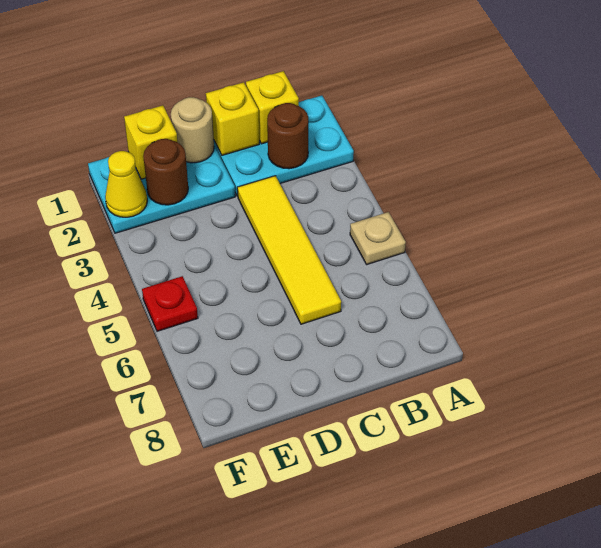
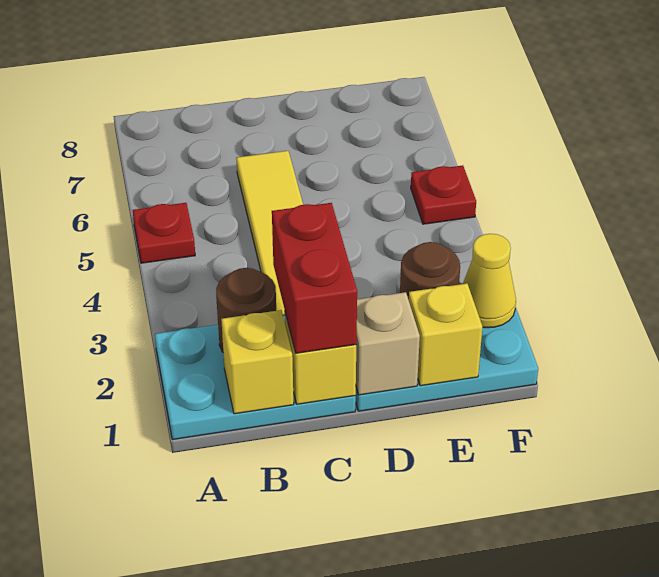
tan plate A5 level 1 -> red plate A5 level 1
none -> red brick C1:C2 level 3
tan round brick D1 level 2 -> tan brick D1 level 2

